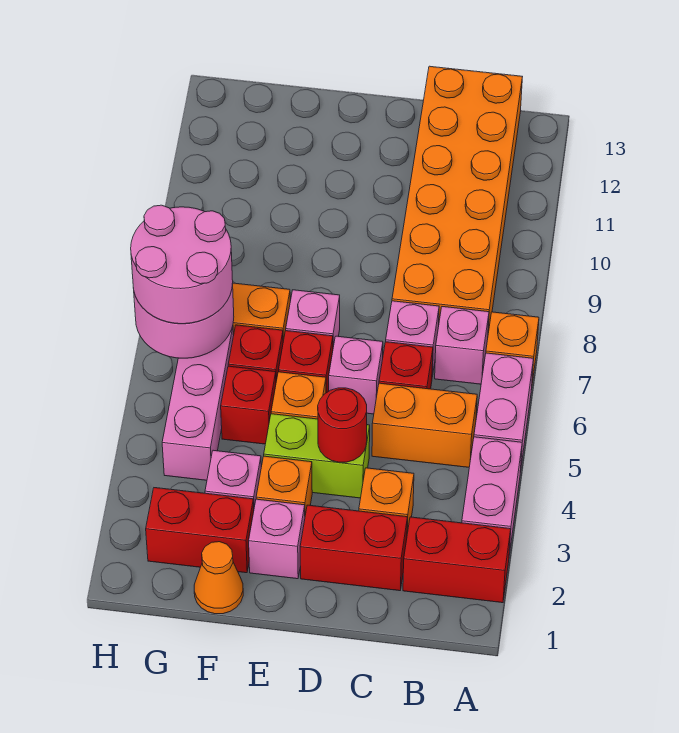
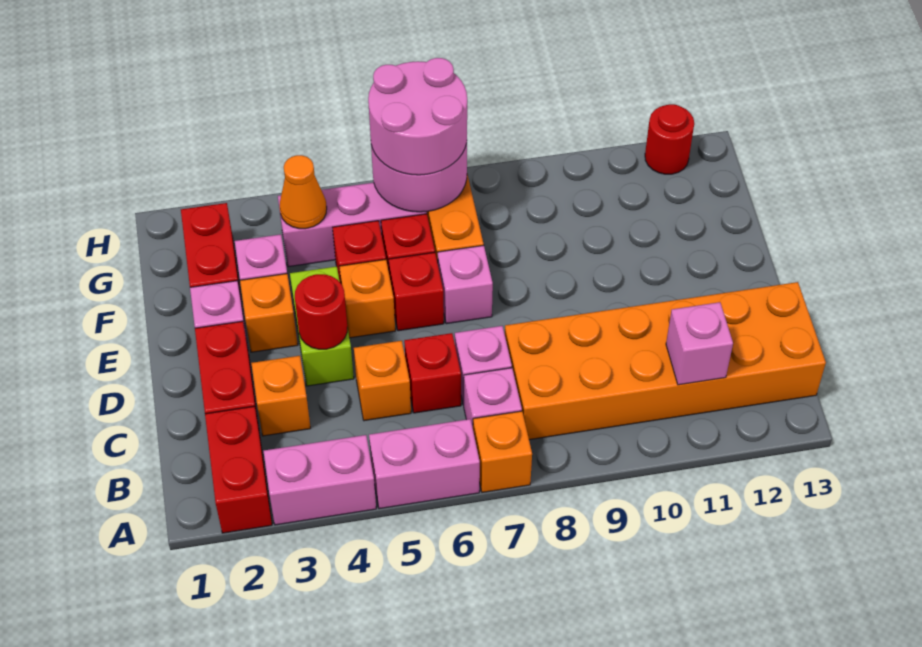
orange brick B5:C5 level 1 -> orange brick C5 level 1
pink brick D6 level 1 -> pink brick B11 level 2
orange cone F1 level 1 -> orange cone G4 level 2
none -> red round brick H12 level 1

